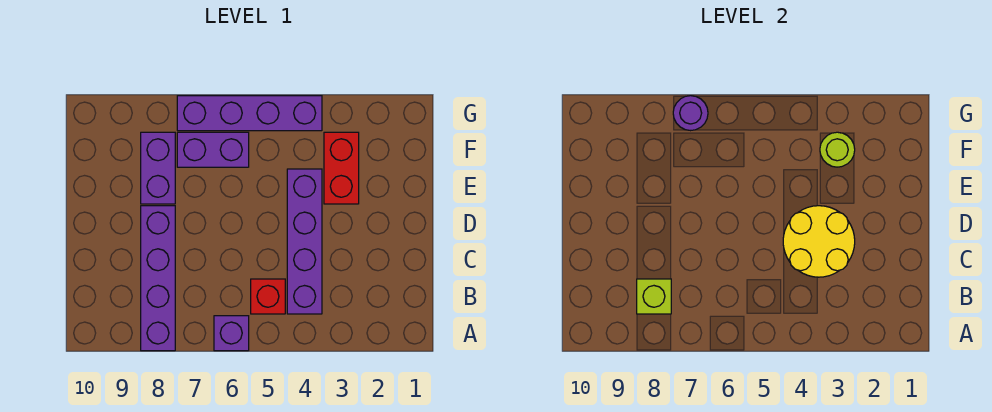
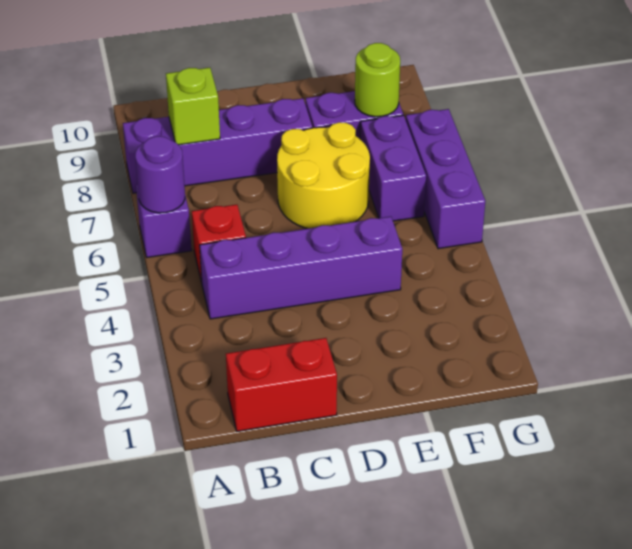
yellow round brick C3:D4 level 2 -> yellow round brick D6:E7 level 1
red brick E3:F3 level 1 -> red brick B1:C1 level 1
lime round brick F3 level 2 -> lime round brick F8 level 2
purple brick G4:G7 level 1 -> purple brick G5:G7 level 1
purple round brick G7 level 2 -> purple round brick A6 level 2

